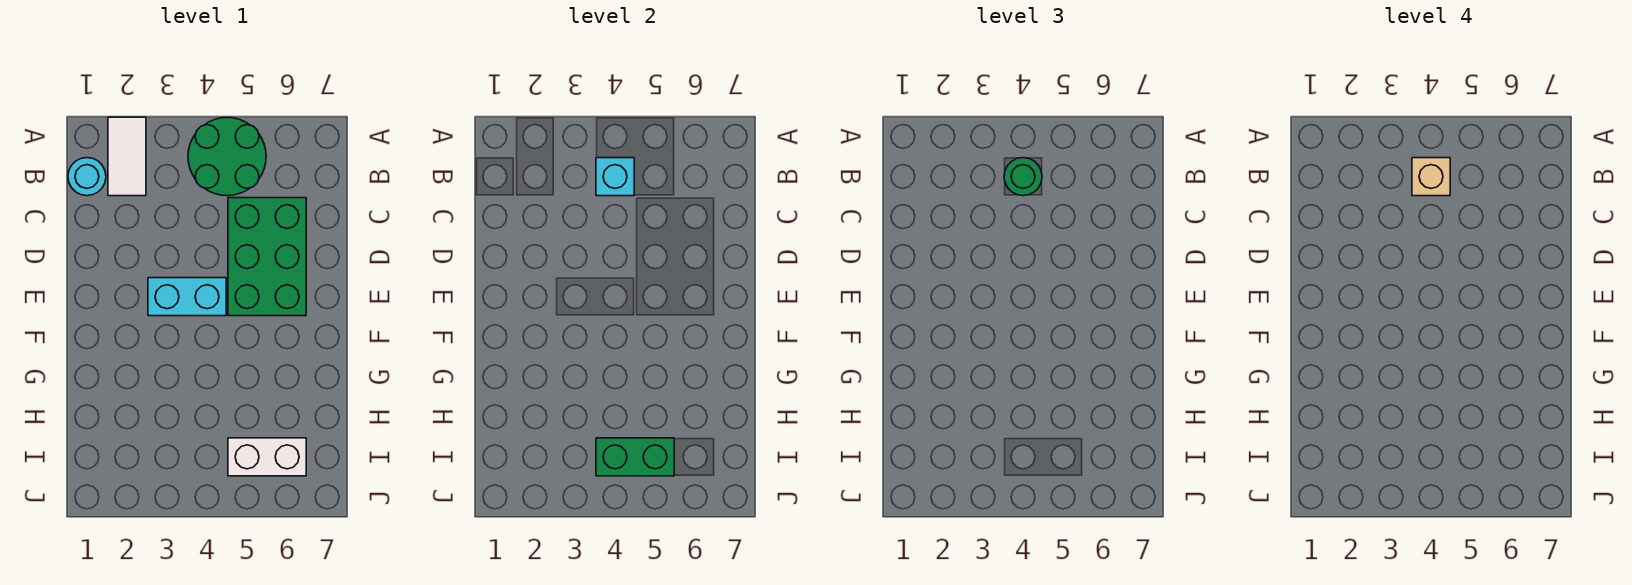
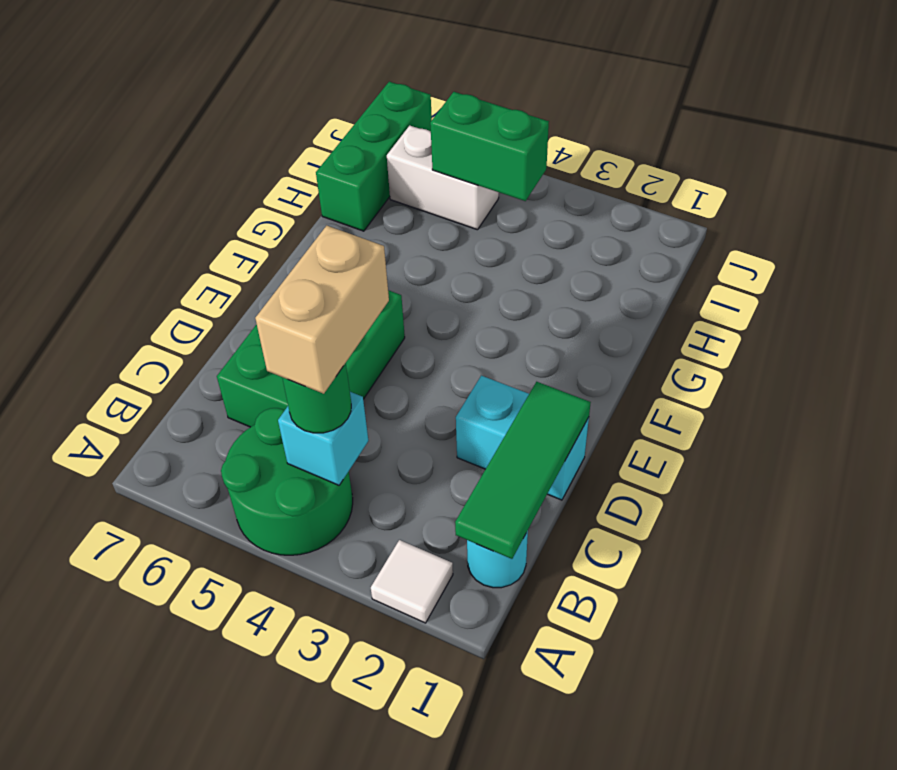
white tile A2:B2 level 1 -> white tile A2 level 1
none -> green tile B1:D1 level 2
tan brick B4 level 4 -> tan brick B4:C4 level 4
cyan brick E3:E4 level 1 -> cyan brick D1:D2 level 1
none -> green brick H7:J7 level 1

